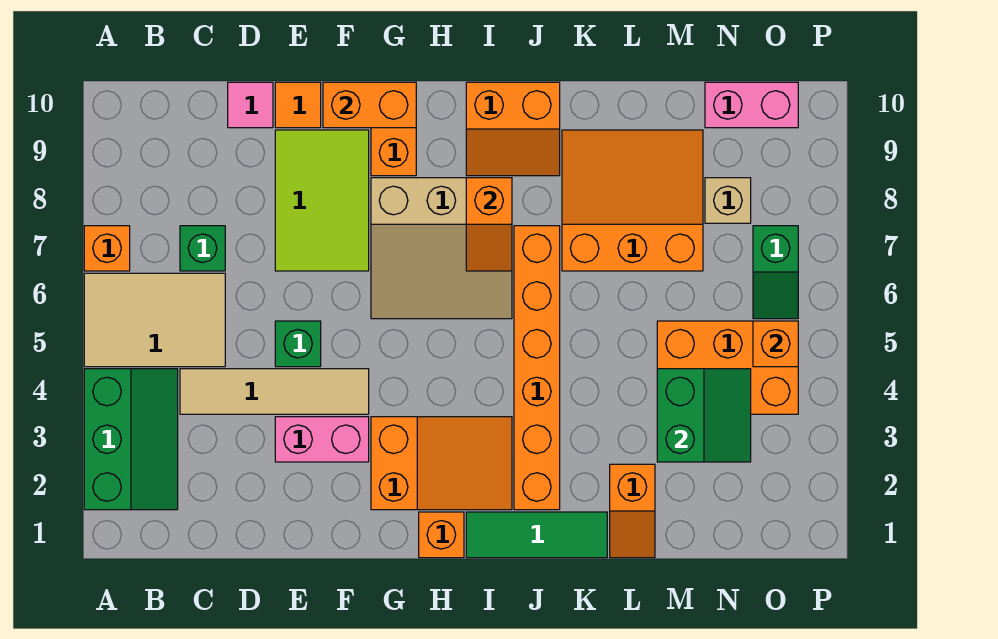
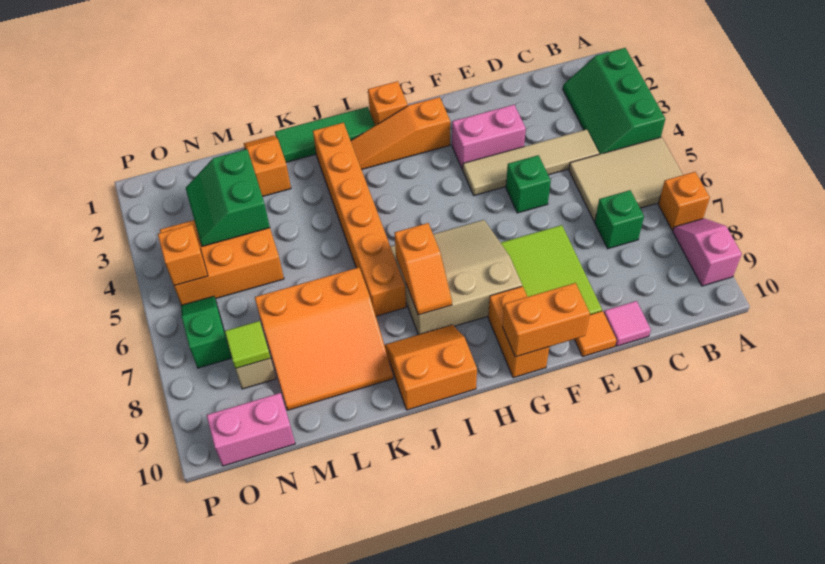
none -> pink slope A8:A9 level 1 top 9
orange slope G2:I3 level 1 top G -> orange slope G2:I2 level 1 top G
orange slope I7:I8 level 2 top 8 -> orange slope I7:I8 level 2 top 7
none -> lime tile N8 level 2

